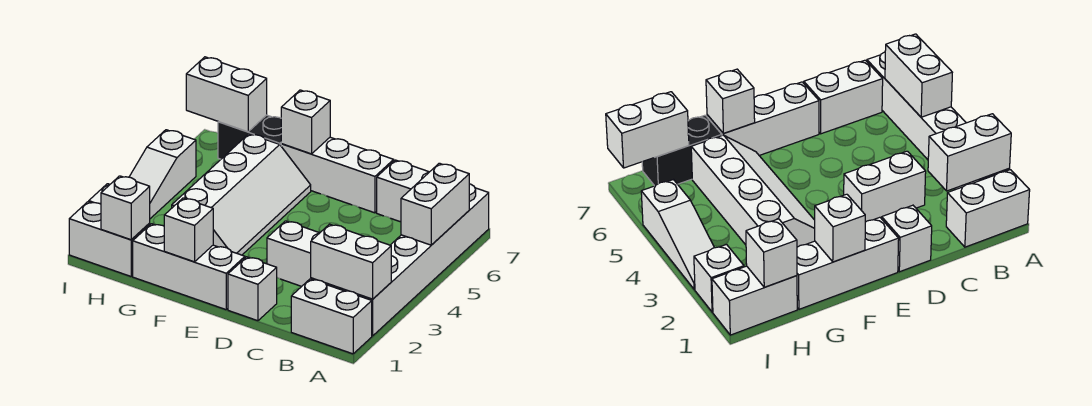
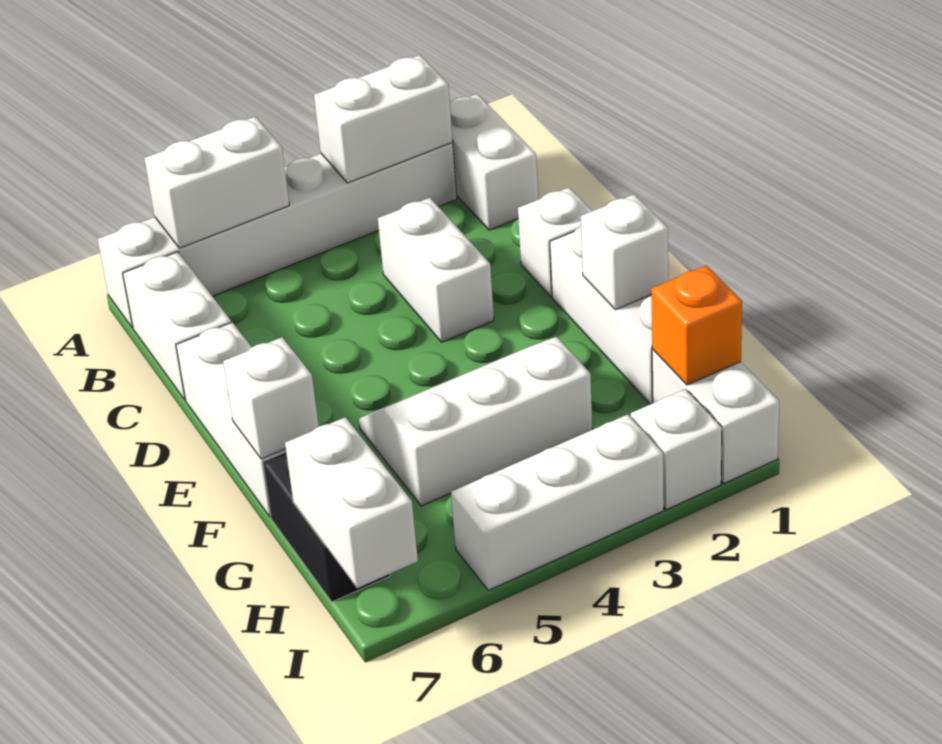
white brick A2:B2 level 2 -> white brick A2:A3 level 2
white slope F3:G6 level 1 top G -> white slope F3:G5 level 1 top G
white brick H1 level 2 -> orange brick H1 level 2
white slope I3:I5 level 1 top 5 -> white brick I3:I5 level 1

